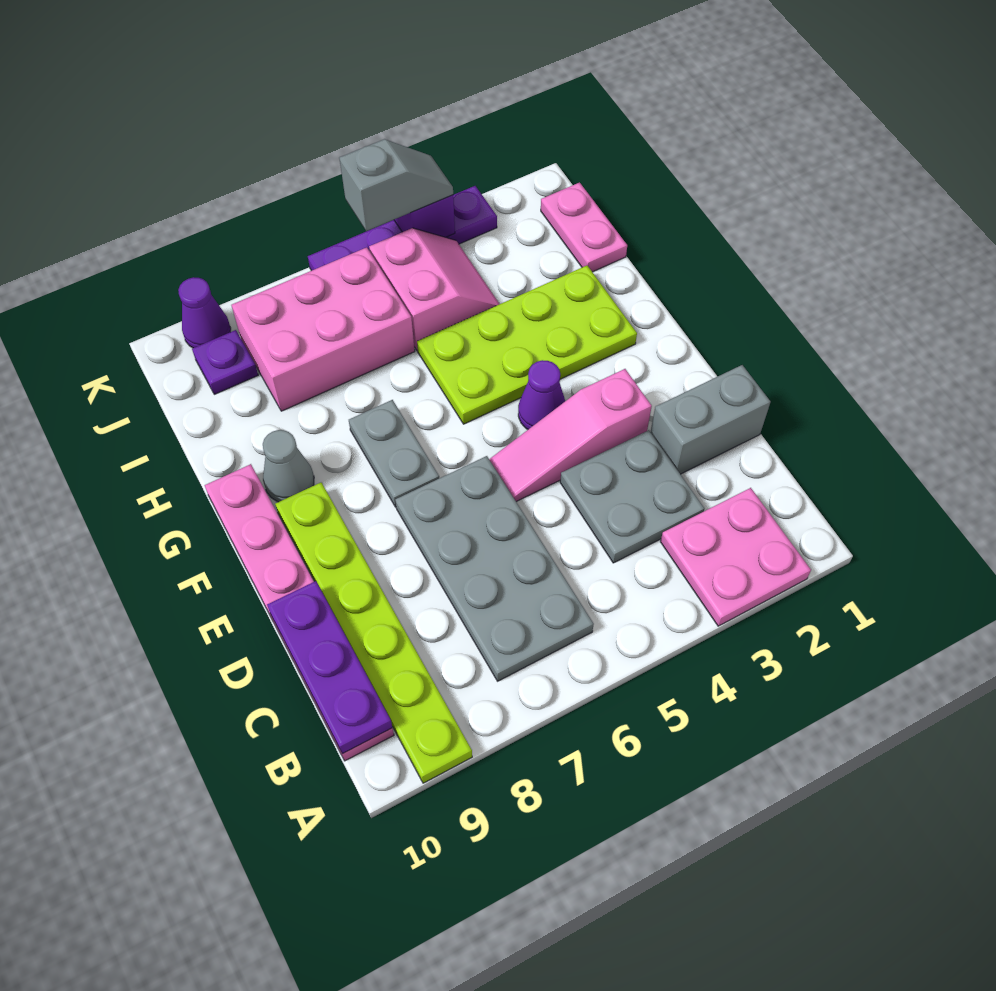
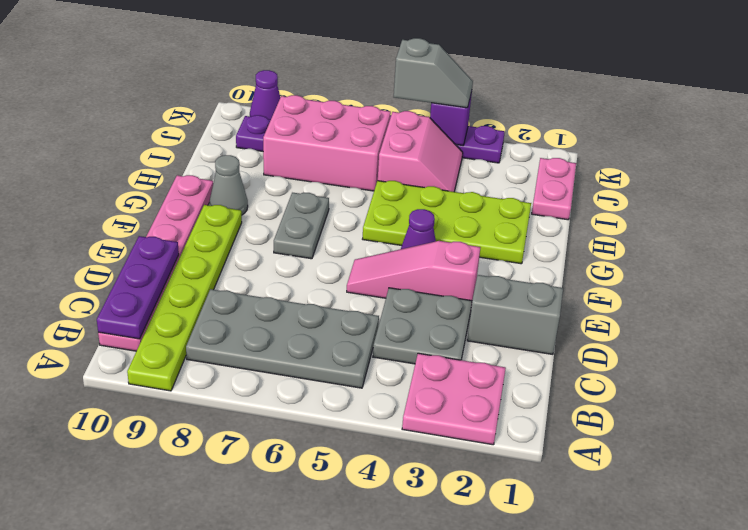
grey plate B6:E7 level 1 -> grey plate B5:C8 level 1

